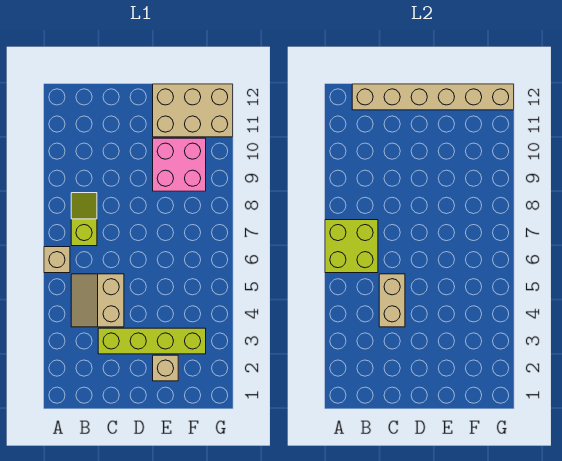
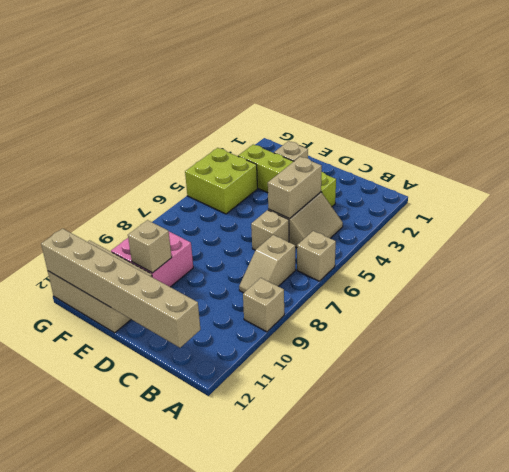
lime brick A6:B7 level 2 -> lime brick F4:G5 level 1
none -> tan brick A9 level 1
lime slope B7:B8 level 1 top 7 -> tan slope B7:B8 level 1 top 7
none -> tan brick C6 level 1
none -> tan brick E10 level 2

